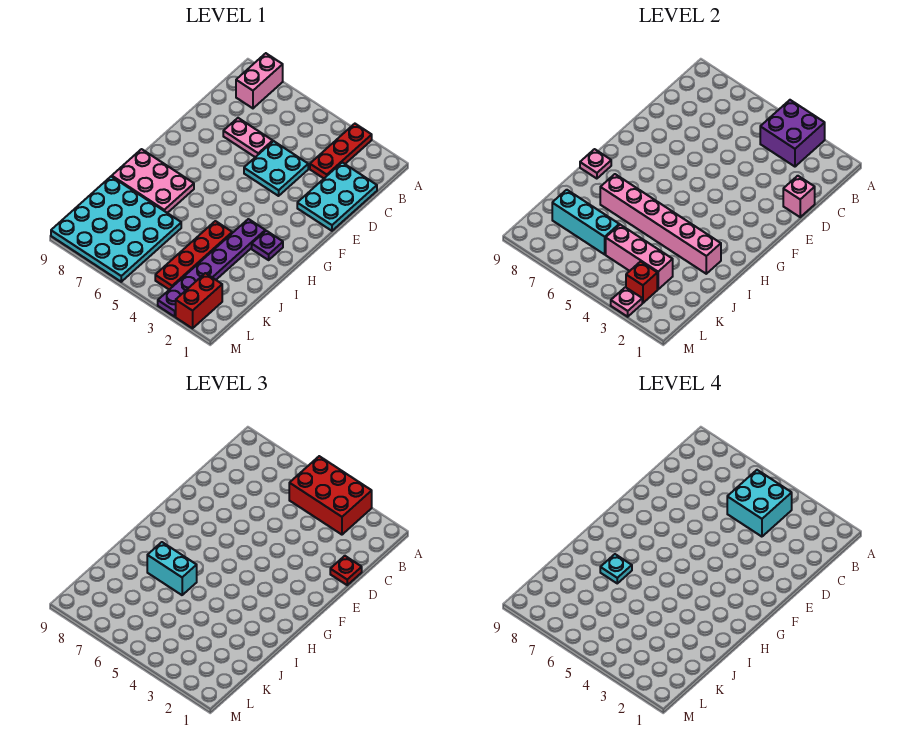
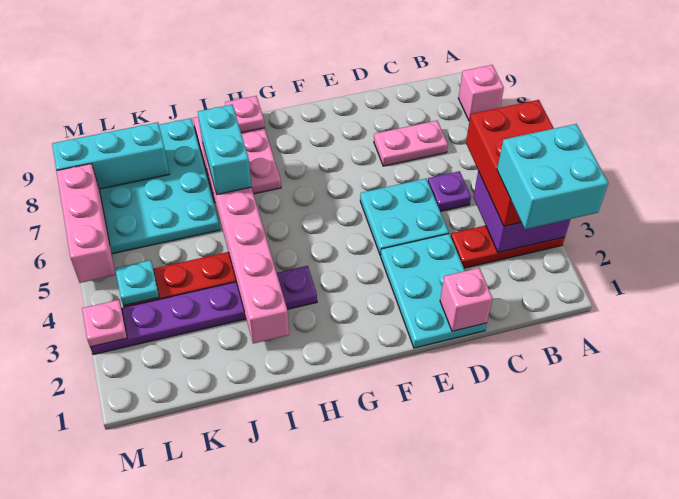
pink brick A8:B8 level 1 -> pink brick A8 level 1
cyan brick B4:C5 level 4 -> cyan brick A2:B3 level 4
cyan plate C1:E2 level 1 -> cyan plate D1:E3 level 1
red plate D1 level 3 -> none
pink plate D6:D7 level 1 -> pink plate C7:D7 level 1
purple plate H2 level 1 -> purple plate C5 level 1
cyan plate I7 level 4 -> cyan plate L4 level 2
pink brick K3:K5 level 2 -> pink brick M5:M7 level 2
cyan brick K6:K8 level 2 -> cyan brick K8:M8 level 2
red brick L2:M2 level 1 -> none
red brick L3 level 2 -> none

